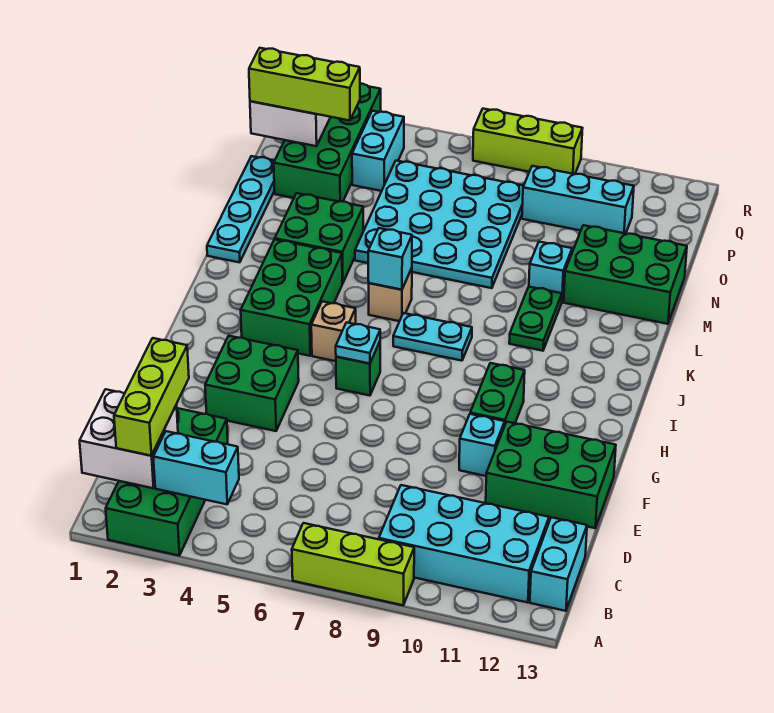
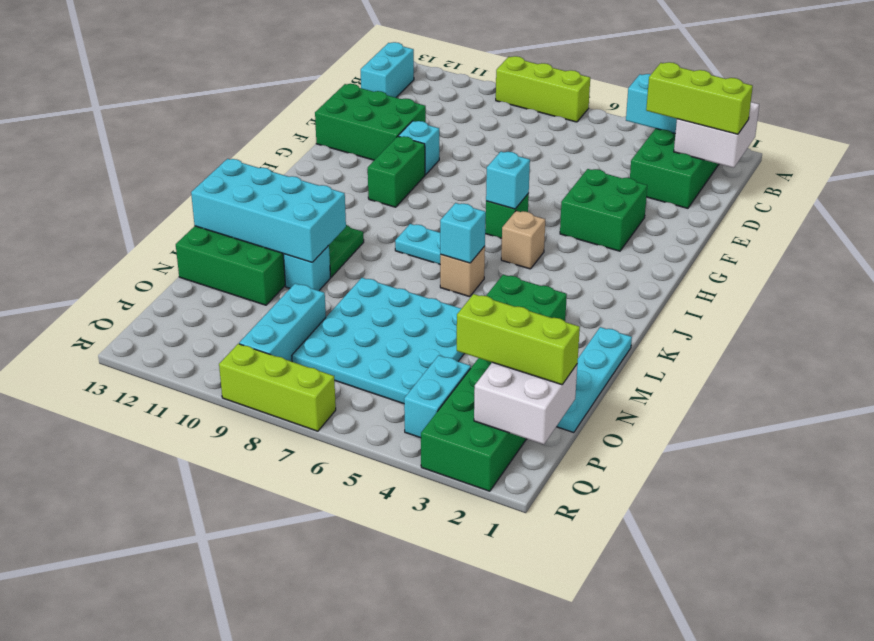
lime brick B2:D2 level 3 -> lime brick C1:C3 level 3
cyan brick B9:C12 level 1 -> cyan brick L10:M13 level 2
cyan plate H6 level 2 -> cyan brick H6 level 2
green brick I3:K4 level 1 -> none
cyan brick P9:P11 level 1 -> cyan brick O9:Q9 level 1

